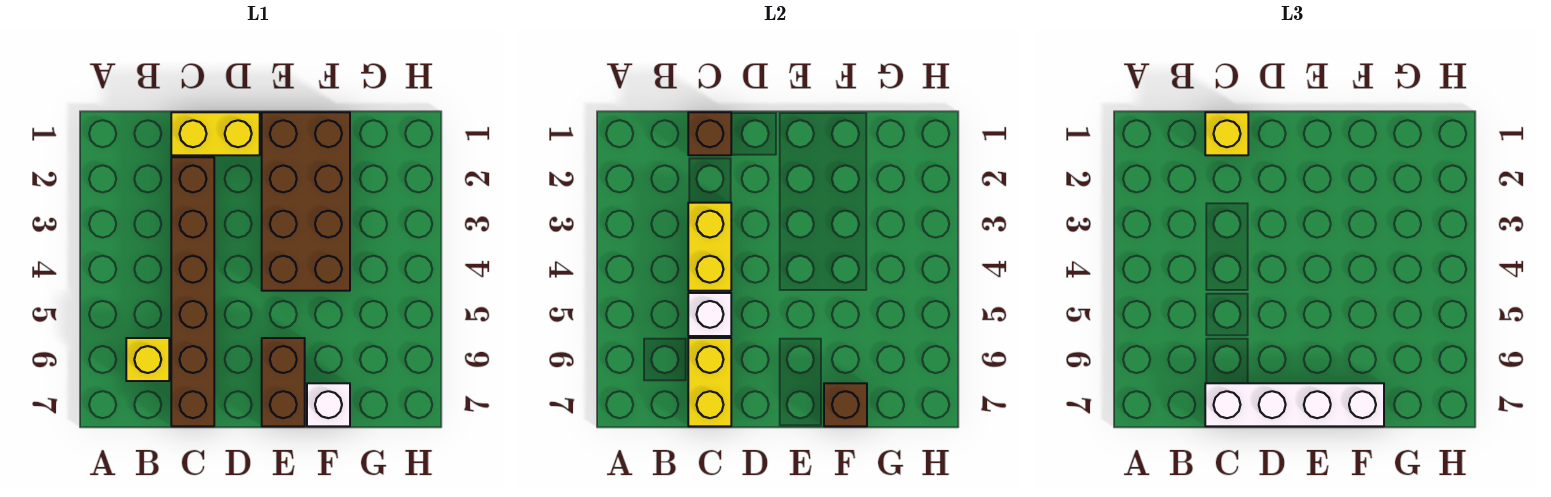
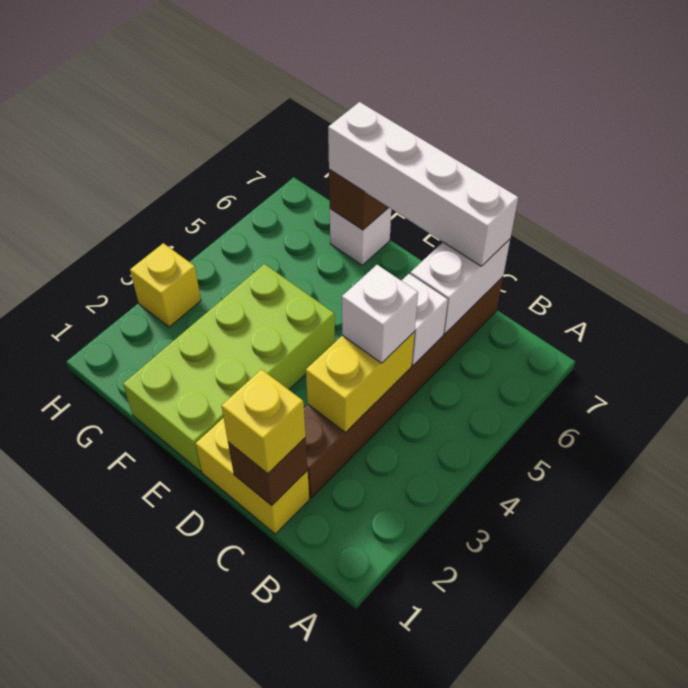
yellow brick B6 level 1 -> yellow brick H3 level 1
none -> white brick C4 level 3
yellow brick C6:C7 level 2 -> white brick C6:C7 level 2
brown brick E1:F4 level 1 -> lime brick E1:F4 level 1
brown brick E6:E7 level 1 -> none

